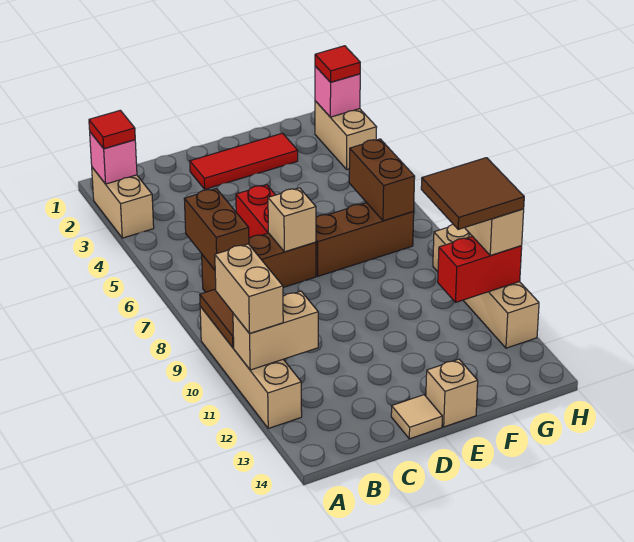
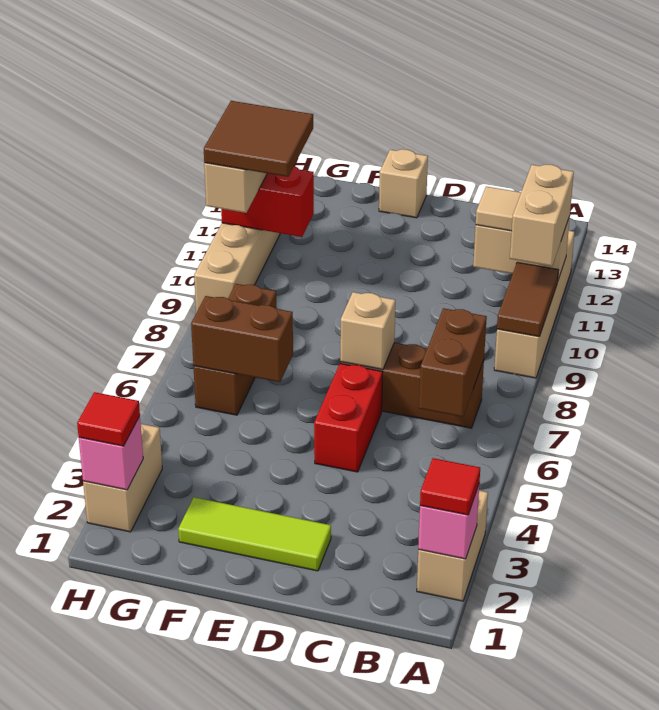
red tile D2:F2 level 1 -> lime tile D2:F2 level 1
tan tile D14 level 1 -> tan tile B11 level 3
brown brick E7:G7 level 1 -> brown brick G6:G8 level 1
brown brick G6:G7 level 2 -> brown brick F6:G6 level 2

